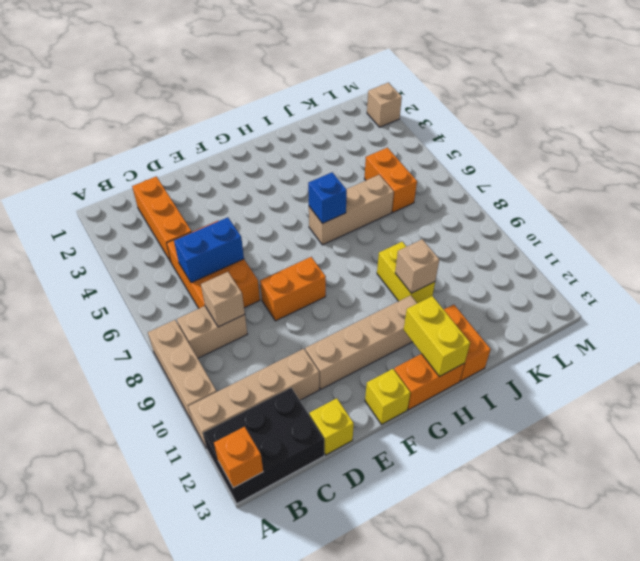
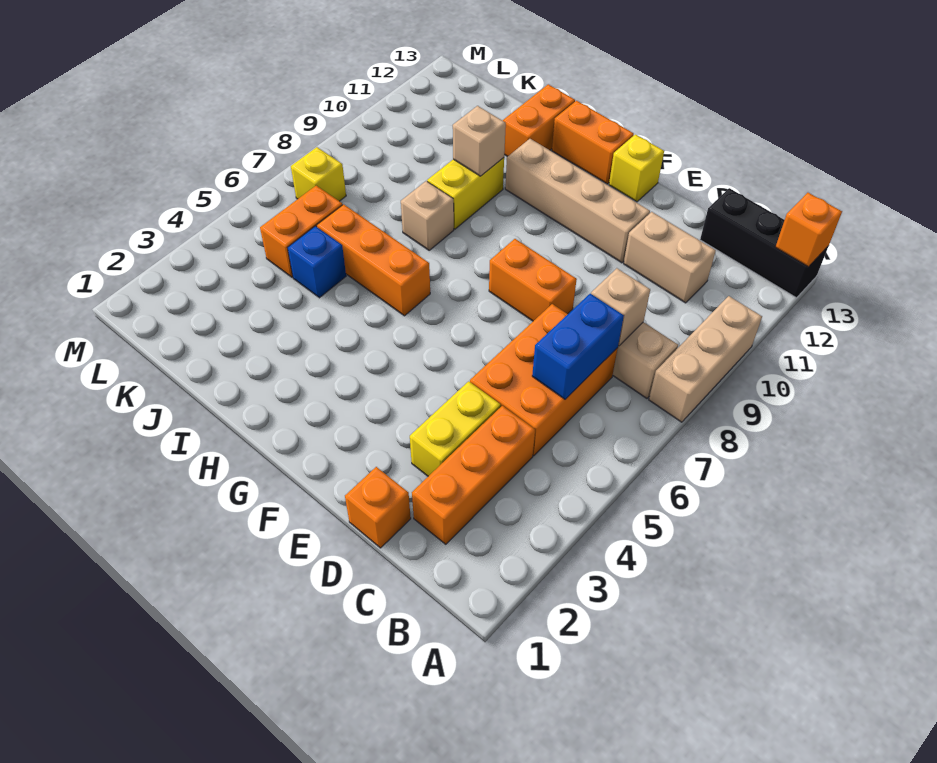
tan brick A11:D11 level 1 -> tan brick C11:D11 level 1
black brick A12:C13 level 1 -> black brick A13:C13 level 1
blue brick C6:D6 level 2 -> blue brick C6:C7 level 2
none -> orange brick D1 level 1
yellow brick D13 level 1 -> yellow brick L7 level 1
tan brick H6:J6 level 1 -> orange brick H6:J6 level 1
blue brick H6 level 2 -> blue brick J5 level 1
yellow brick H12:H13 level 2 -> yellow brick D3:D4 level 1
tan brick M2 level 1 -> tan brick I8 level 1

